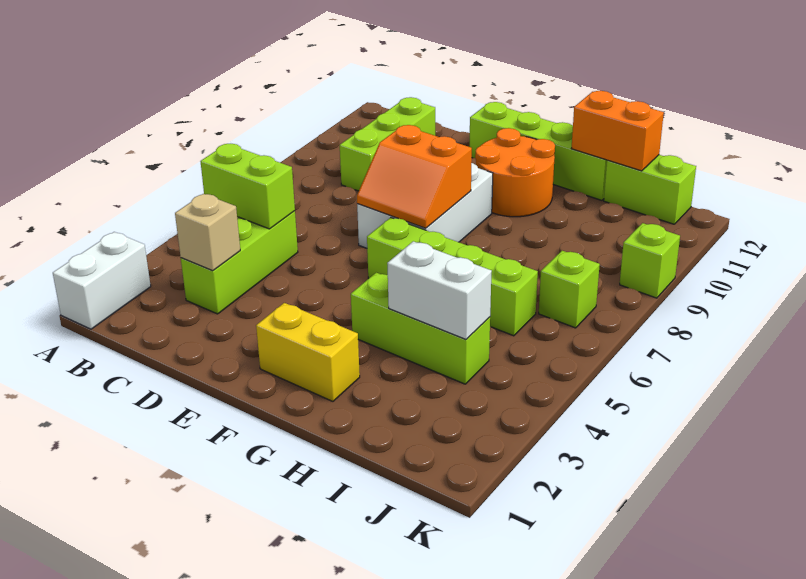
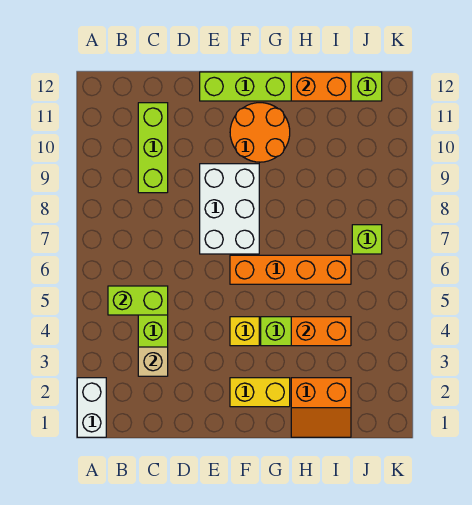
orange slope E7:F8 level 2 top 8 -> orange slope H1:I2 level 1 top 2
none -> yellow brick F4 level 1
lime brick F6:I6 level 1 -> orange brick F6:I6 level 1
white brick H4:I4 level 2 -> orange brick H4:I4 level 2
lime brick K9 level 1 -> none

